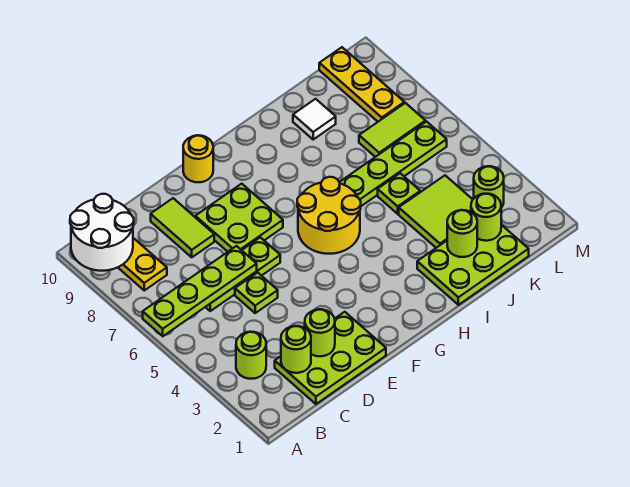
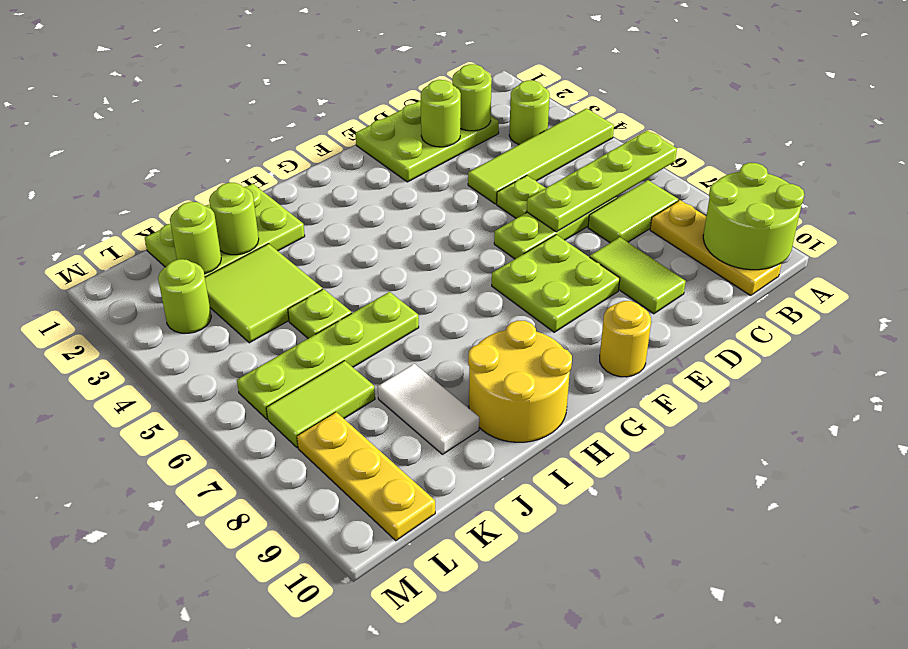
none -> lime tile A4:D4 level 1
white round brick A9:B10 level 2 -> lime round brick A9:B10 level 2
none -> lime tile B7:C7 level 1
yellow round brick G5:H6 level 1 -> yellow round brick H9:I10 level 1
white tile J9 level 1 -> white tile J8:J9 level 1

